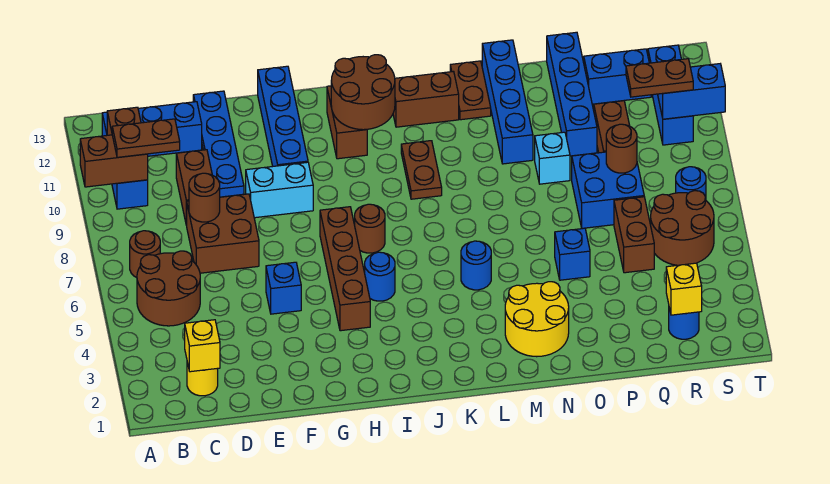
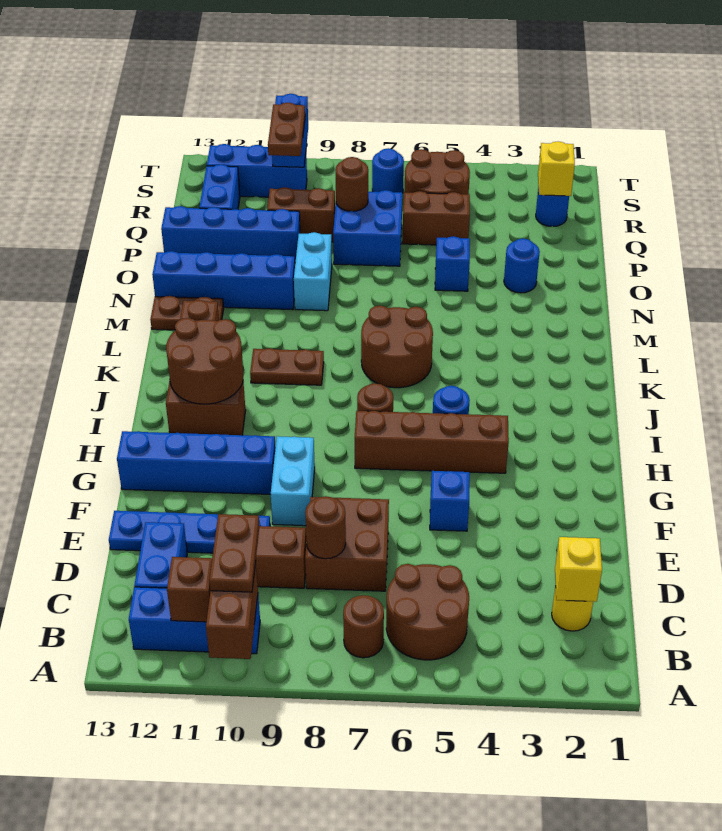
none -> brown round brick K6:L7 level 1
blue round brick L5 level 1 -> blue round brick O3 level 1
yellow round brick M2:N3 level 1 -> none
cyan brick O9 level 1 -> cyan brick N9:O9 level 1

